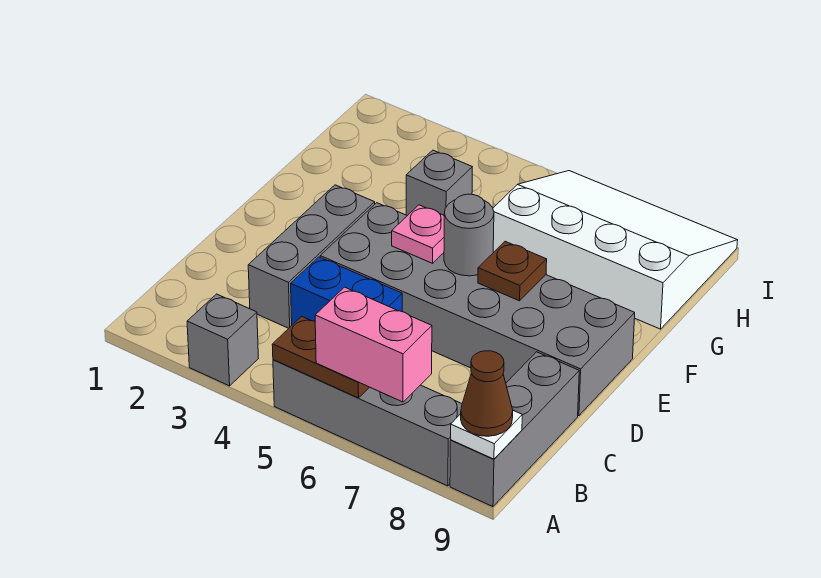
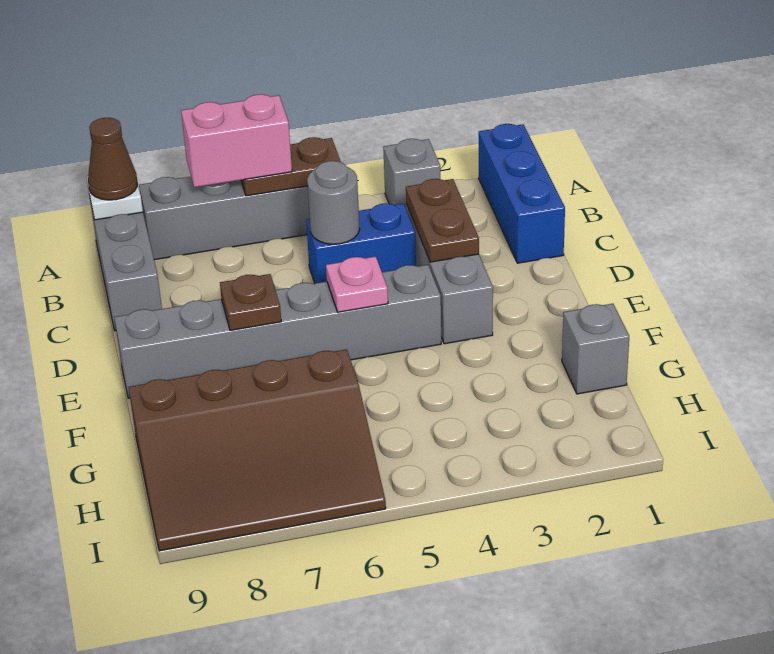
none -> blue brick A1:C1 level 1
none -> brown plate C3:D3 level 2
grey brick D4:E9 level 1 -> grey brick E4:E9 level 1
grey round brick E6 level 2 -> grey round brick C5 level 2
grey brick G4 level 1 -> grey brick G1 level 1
white slope G6:I9 level 1 top G -> brown slope G6:I9 level 1 top G

